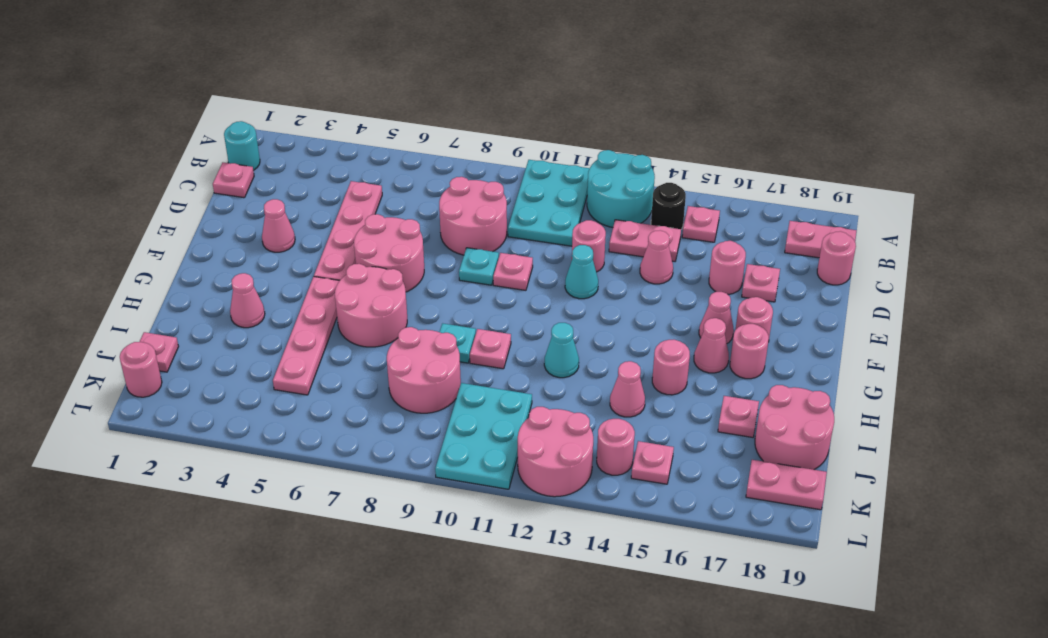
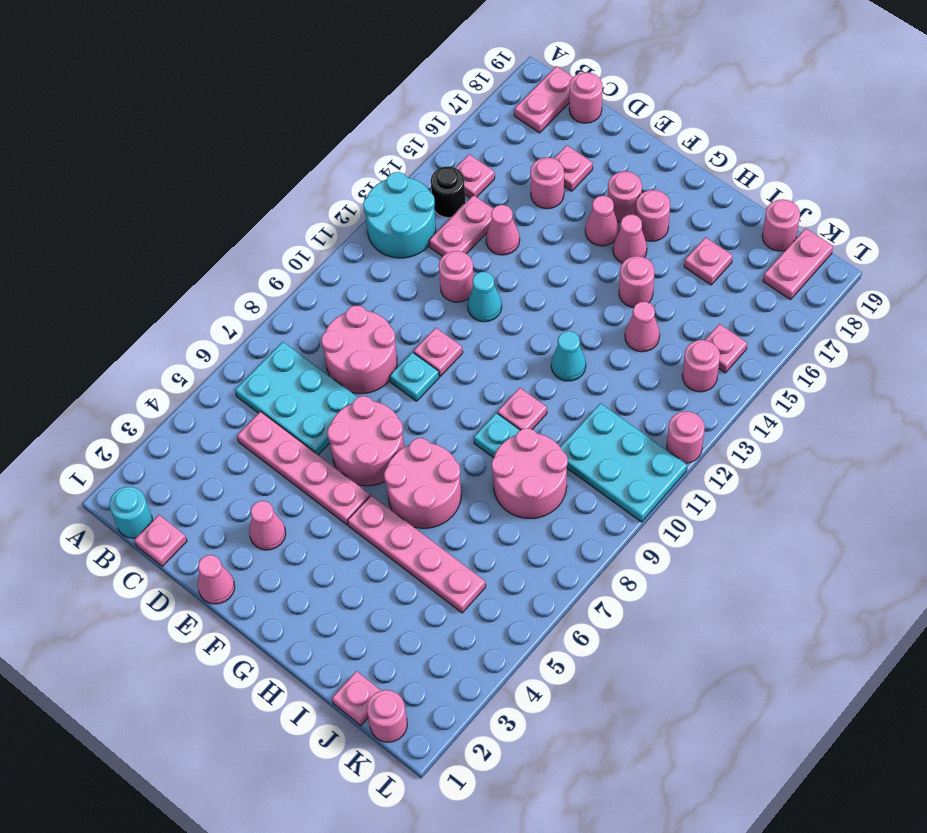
cyan plate A10:C11 level 1 -> cyan plate B6:D7 level 1
pink cone H3 level 1 -> pink cone E1 level 1
pink round brick I18:J19 level 1 -> pink round brick J19 level 1
pink round brick K12:L13 level 1 -> pink round brick L12 level 1

